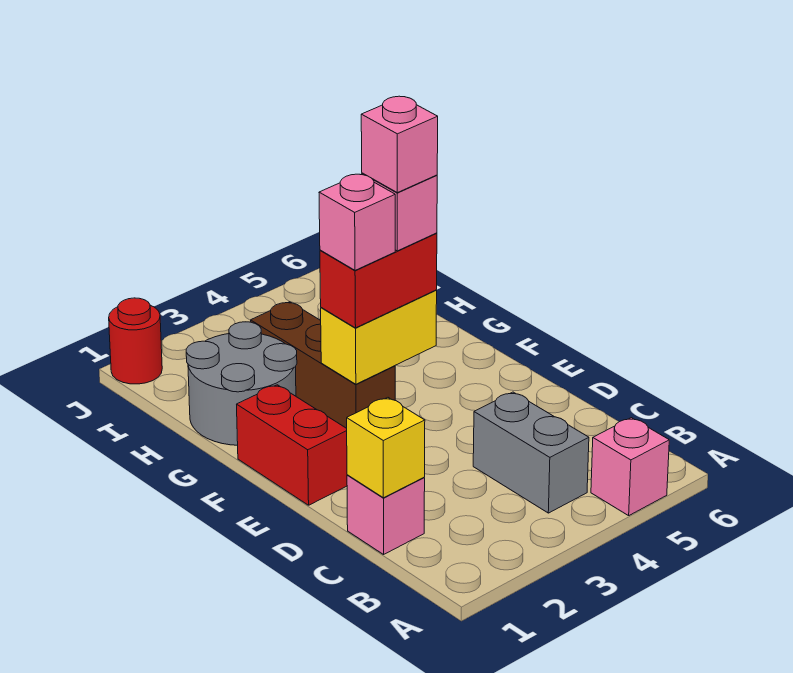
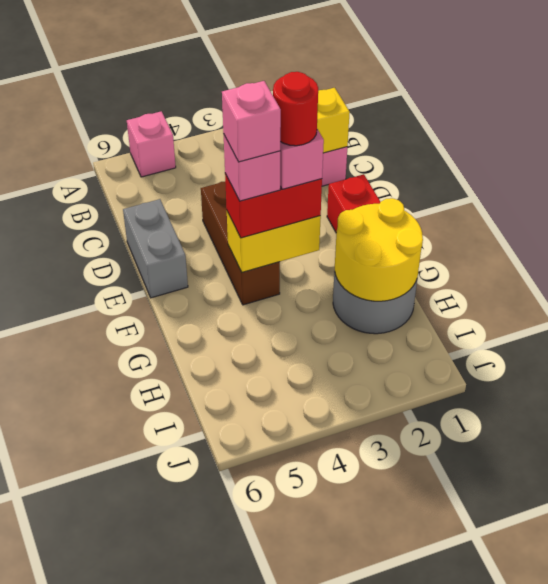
grey brick B4:C4 level 1 -> grey brick D6:E6 level 1
brown brick F3:H3 level 1 -> brown brick D4:F4 level 1
none -> yellow round brick G1:H2 level 2
red round brick J1 level 1 -> red round brick F3 level 5

